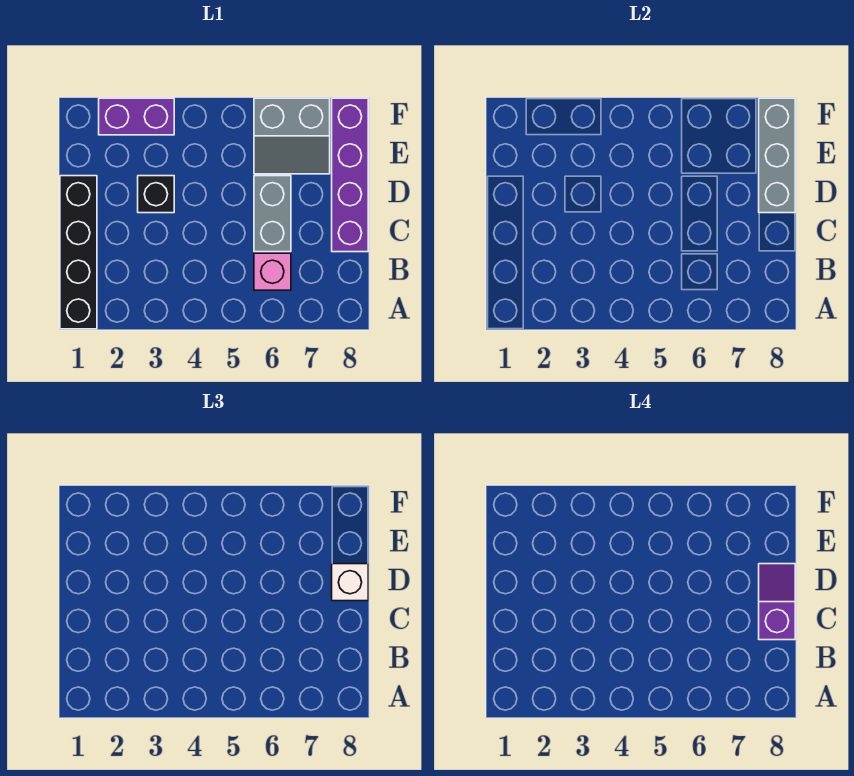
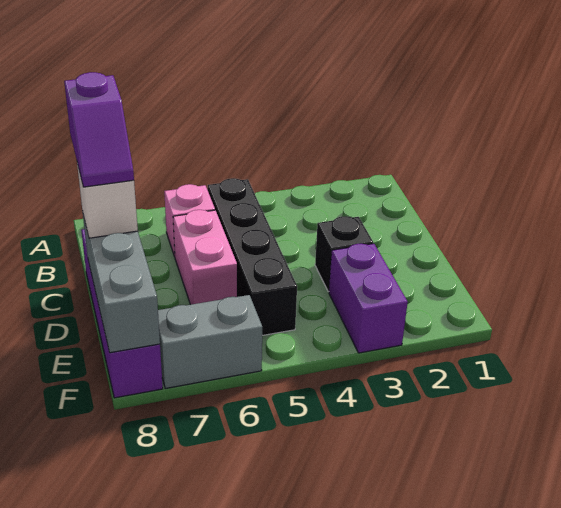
black brick A1:D1 level 1 -> black brick B5:E5 level 1
grey brick C6:D6 level 1 -> pink brick C6:D6 level 1
purple brick F2:F3 level 1 -> purple brick E3:F3 level 1

